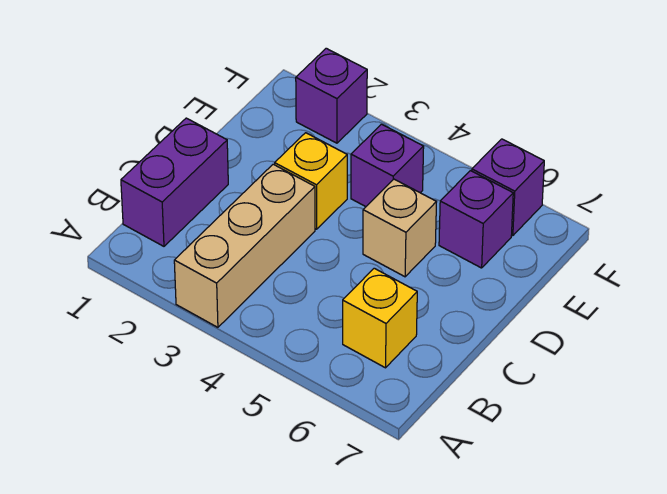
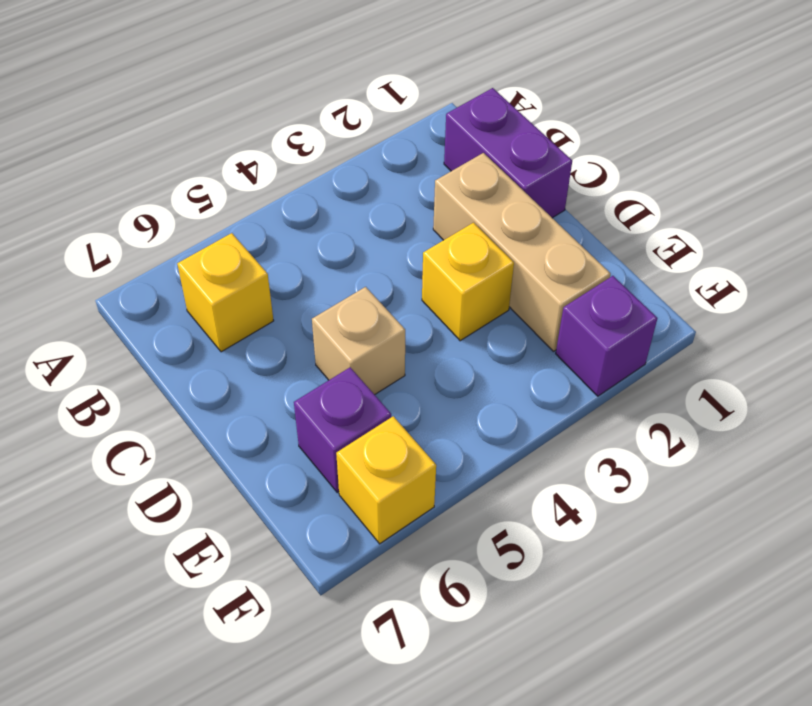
tan brick A3:C3 level 1 -> tan brick C2:E2 level 1
purple brick E4 level 1 -> none
purple brick F6 level 1 -> yellow brick F6 level 1

